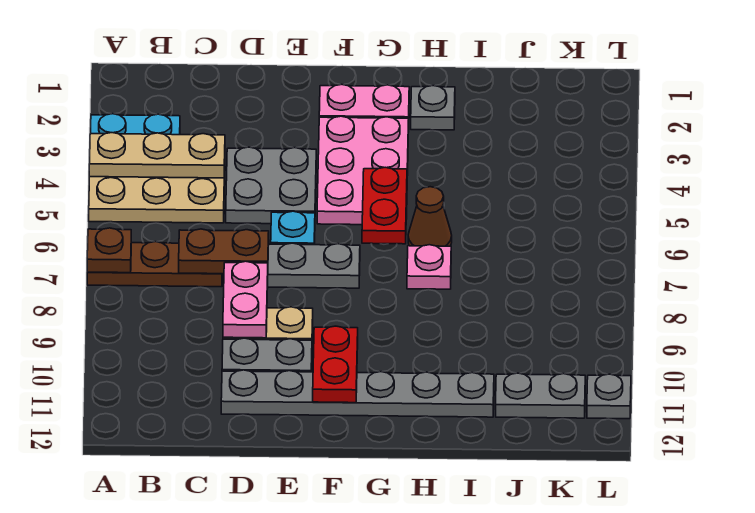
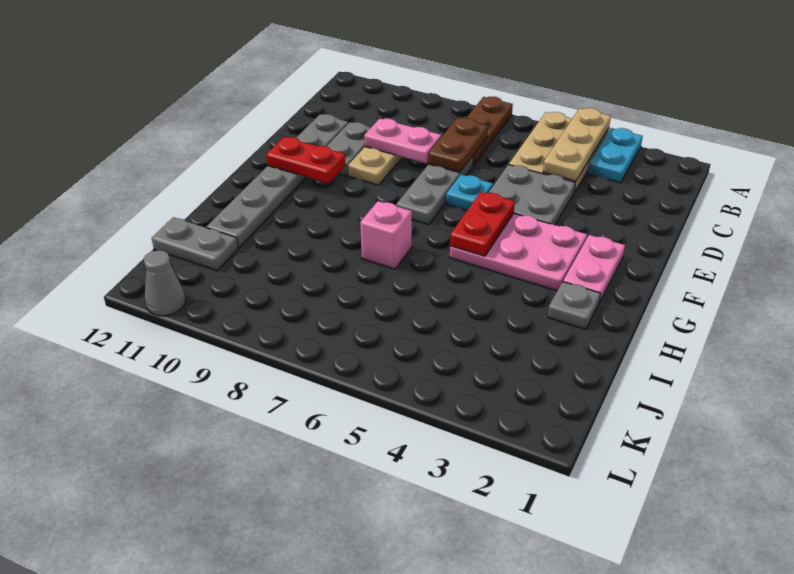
brown plate A7 level 2 -> none
red plate G5:G6 level 2 -> red plate F5:G5 level 2
brown cone H6 level 1 -> none
pink plate H7 level 1 -> pink brick H7 level 1
grey plate J11:K11 level 1 -> grey plate J11:J12 level 1
grey plate L11 level 1 -> grey cone L11 level 1

